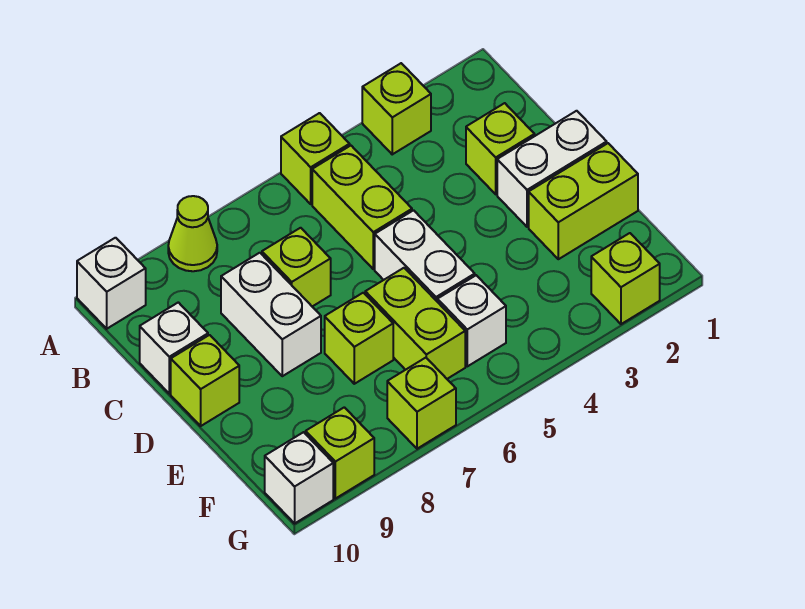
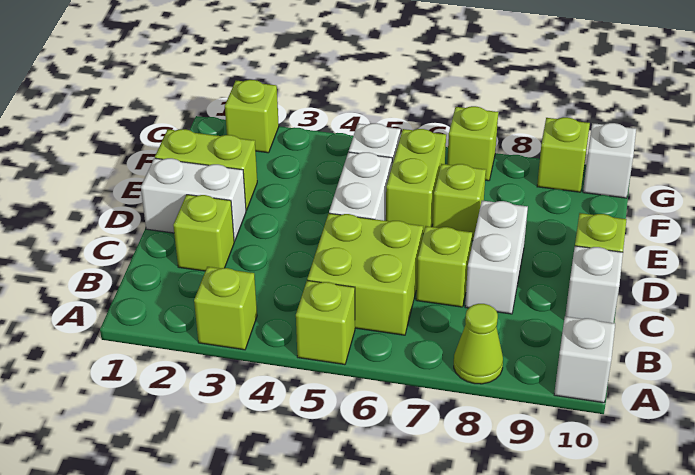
lime brick B5:C5 level 1 -> lime brick B5:C6 level 1

